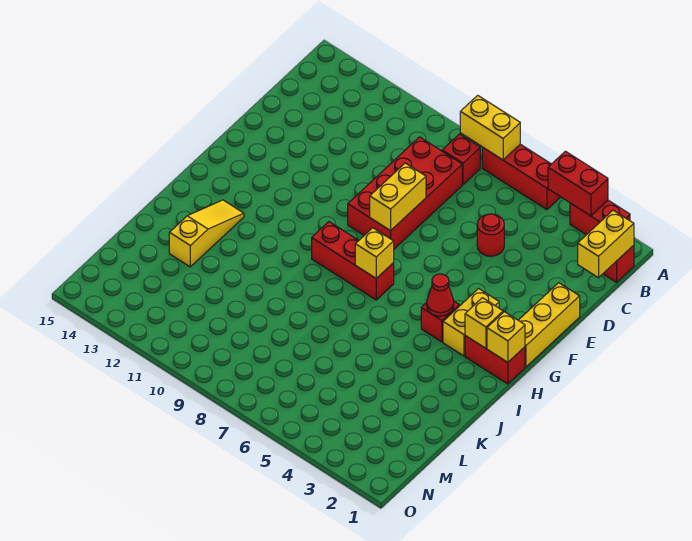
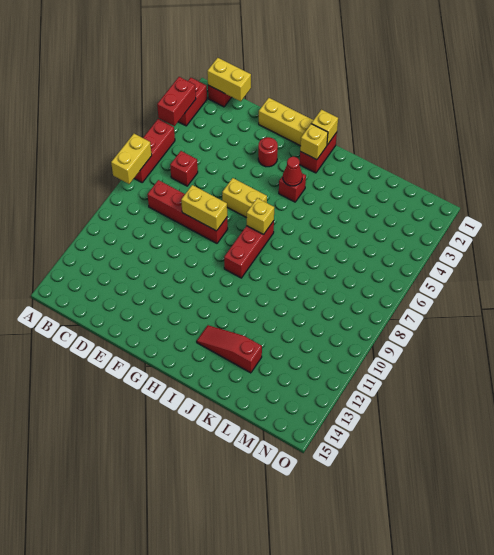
red brick B8 level 1 -> red brick C6 level 1
red brick C8:F9 level 1 -> red brick C8:F8 level 1
red round brick D5 level 1 -> red round brick F3 level 1
yellow brick G3:H3 level 1 -> yellow brick F6:G6 level 1
yellow slope I13:K13 level 1 top K -> red slope I13:K13 level 1 top K

